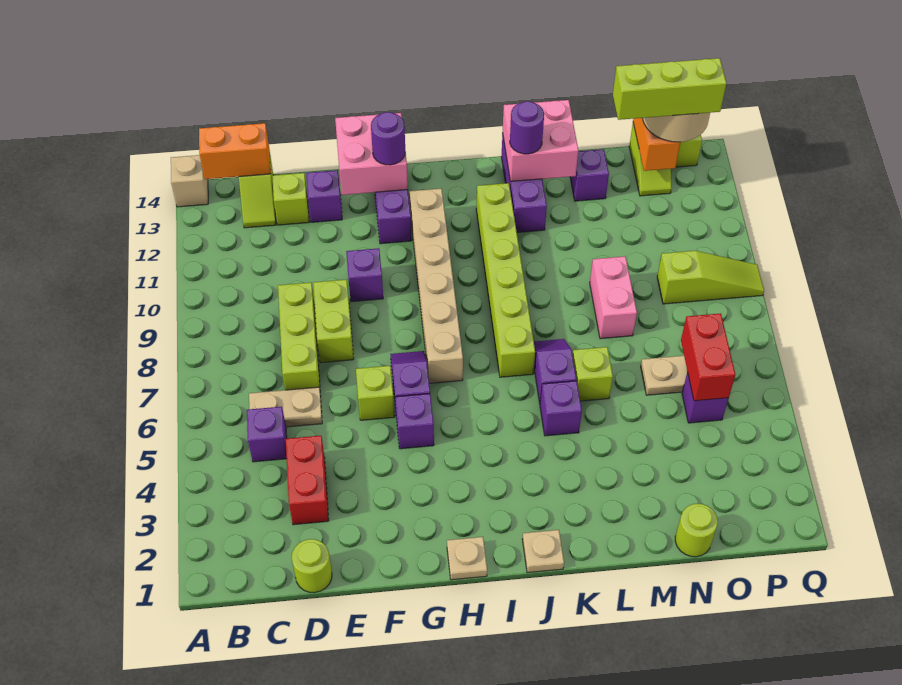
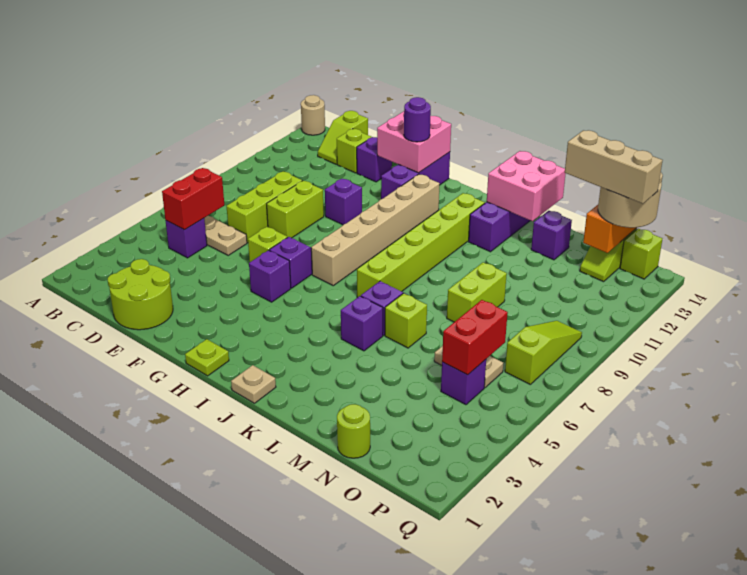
tan brick A14 level 1 -> tan round brick A14 level 1
orange brick B14:C14 level 2 -> none
lime round brick D1 level 1 -> lime round brick D1:E2 level 1
red brick D3:D4 level 1 -> red brick C5:C6 level 2
tan plate H1 level 1 -> lime plate H1 level 1
purple round brick K13 level 3 -> none
pink brick M8:M9 level 1 -> lime brick M8:M9 level 1
lime brick N13:P13 level 4 -> tan brick N13:P13 level 4
lime slope O9:Q9 level 1 top O -> lime slope P7:P9 level 1 top 7

